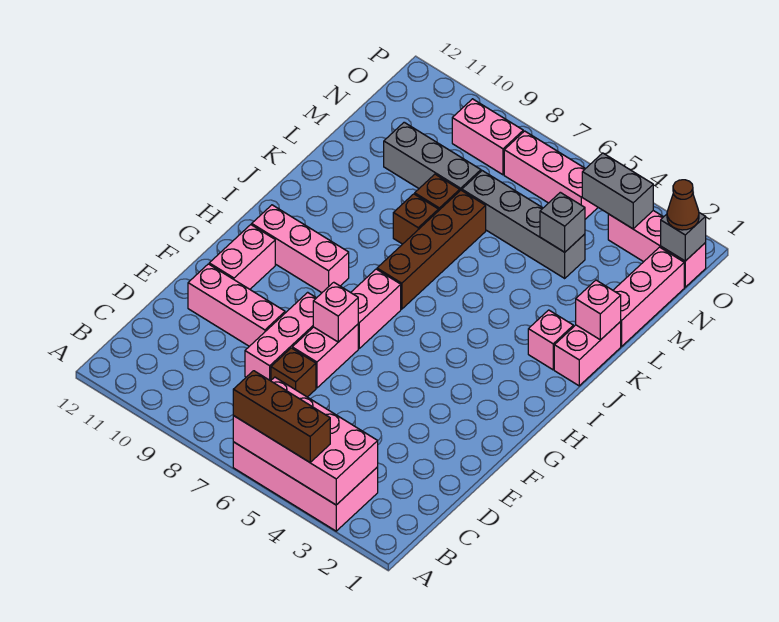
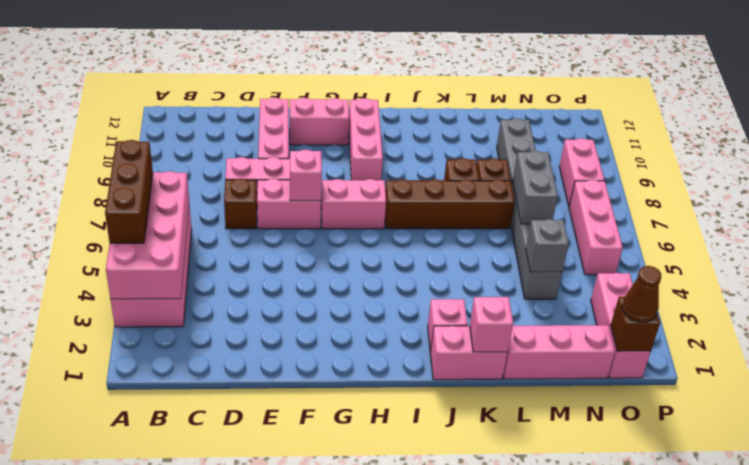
grey brick O1 level 2 -> brown brick O1 level 2
grey brick O3:O4 level 2 -> grey brick M6:M7 level 2

